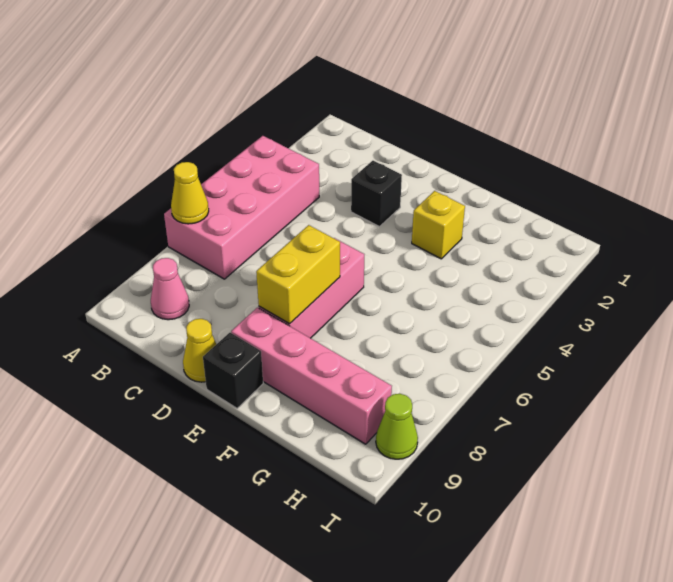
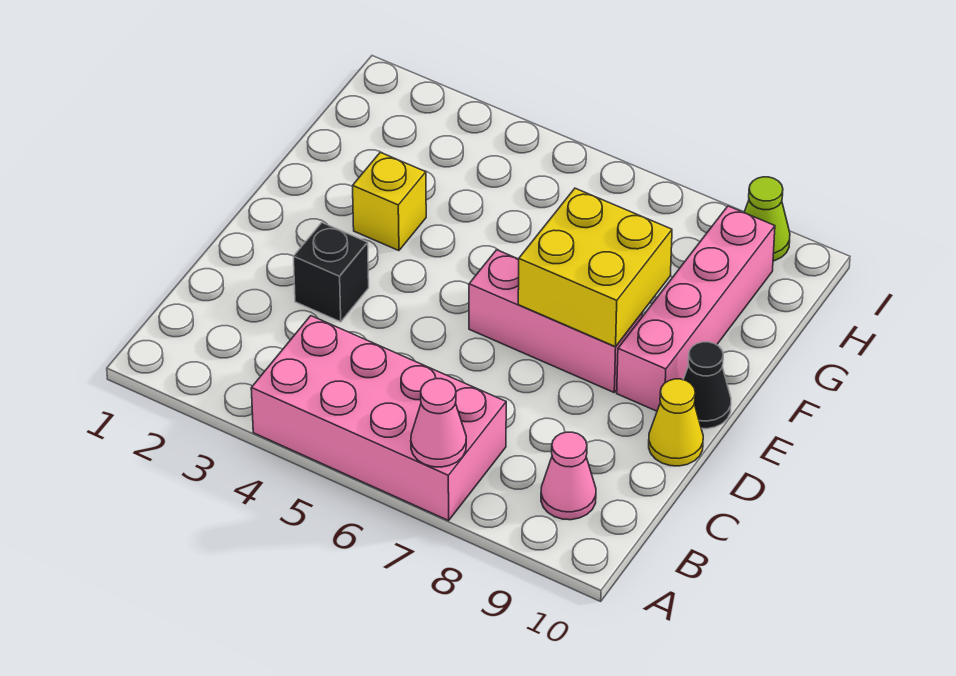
yellow cone A7 level 2 -> pink cone A7 level 2
yellow brick E7:E8 level 2 -> yellow brick E7:F8 level 2
black brick E10 level 1 -> black cone E10 level 1

